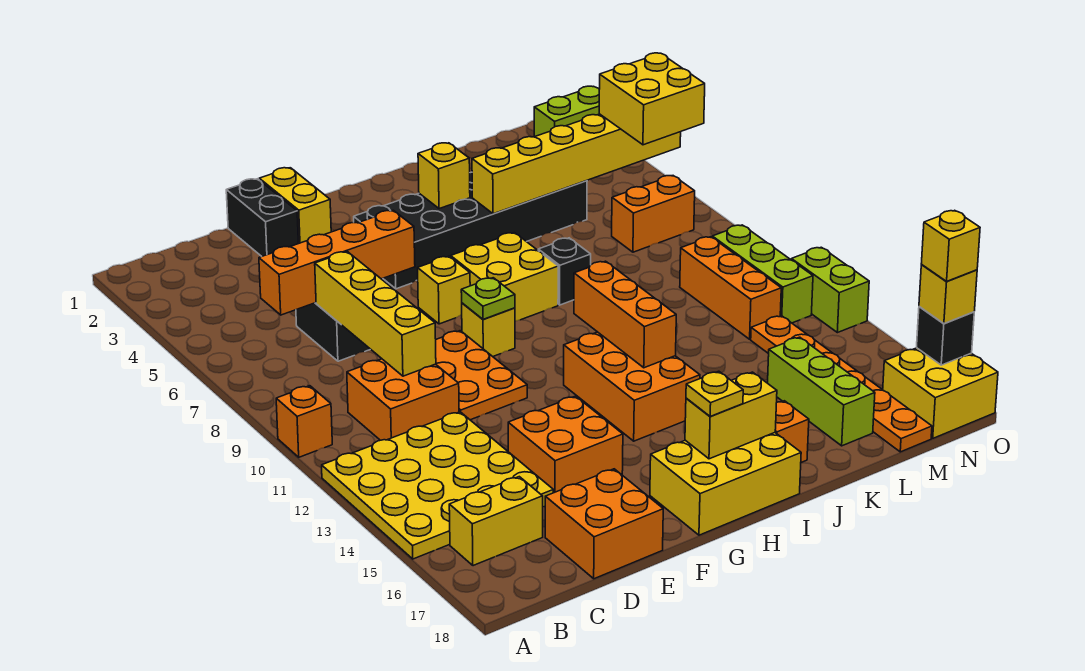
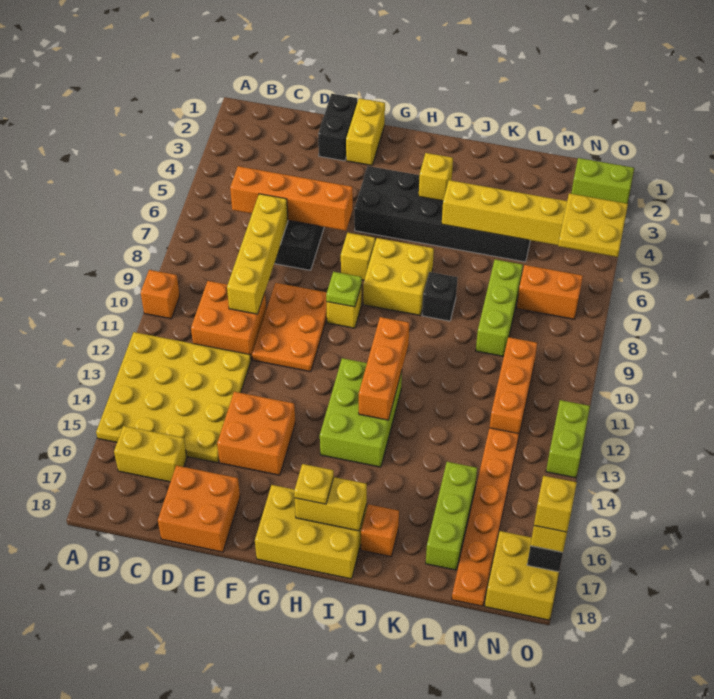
orange brick H12:I14 level 1 -> lime brick H12:I14 level 1
yellow brick N5:O6 level 3 -> yellow plate N5:O6 level 3
lime brick N10:N12 level 1 -> lime brick L7:L9 level 1

